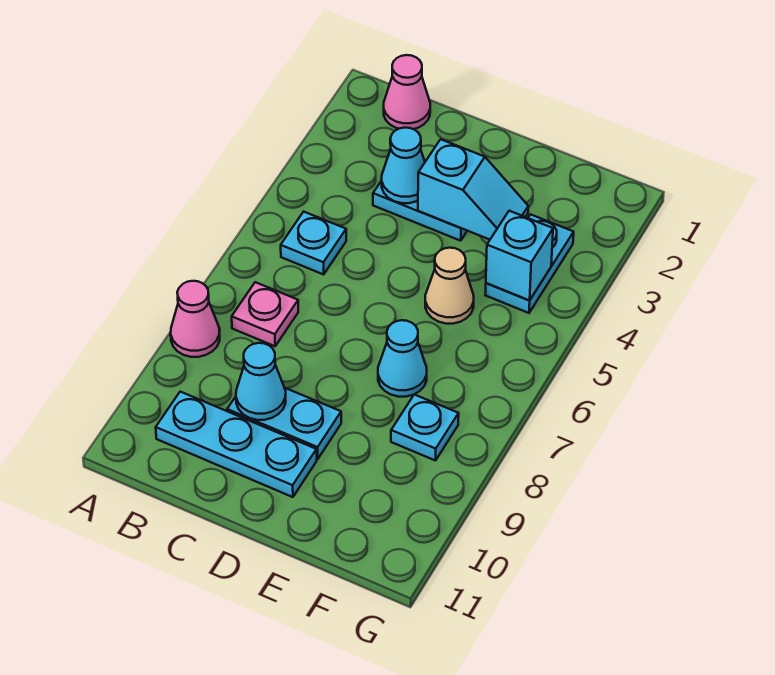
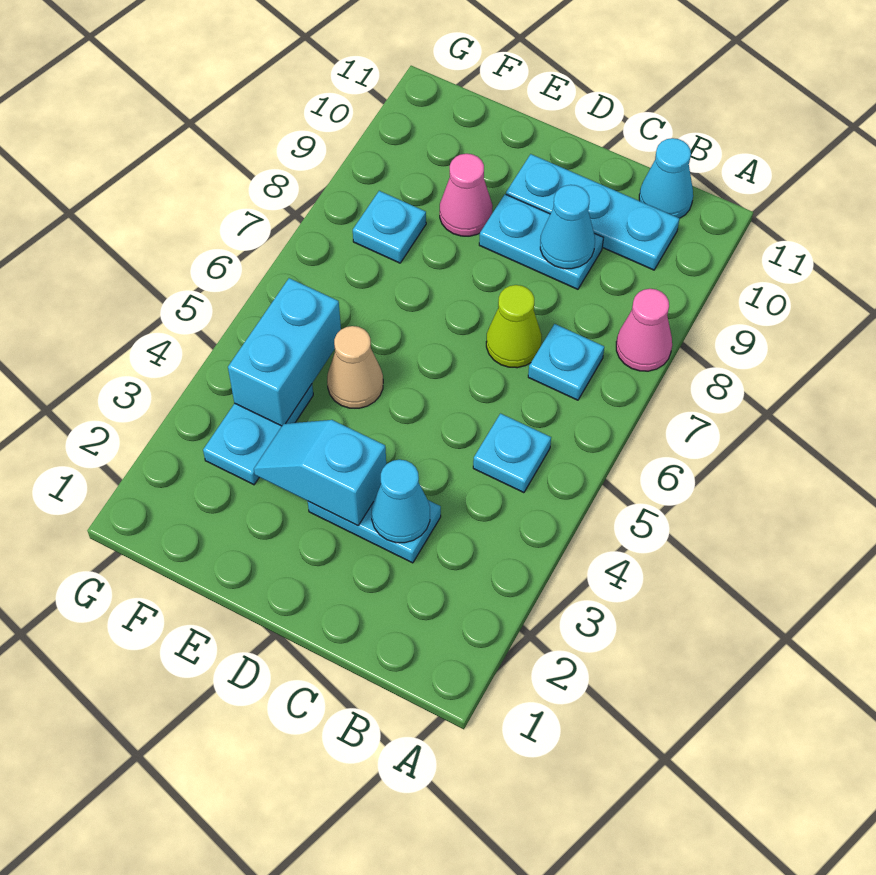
pink cone B1 level 1 -> pink cone E9 level 1
pink plate B7 level 1 -> cyan plate B7 level 1
none -> lime cone C7 level 1
cyan cone E7 level 1 -> cyan cone B11 level 1
cyan brick F4 level 2 -> cyan brick F4:F5 level 2

